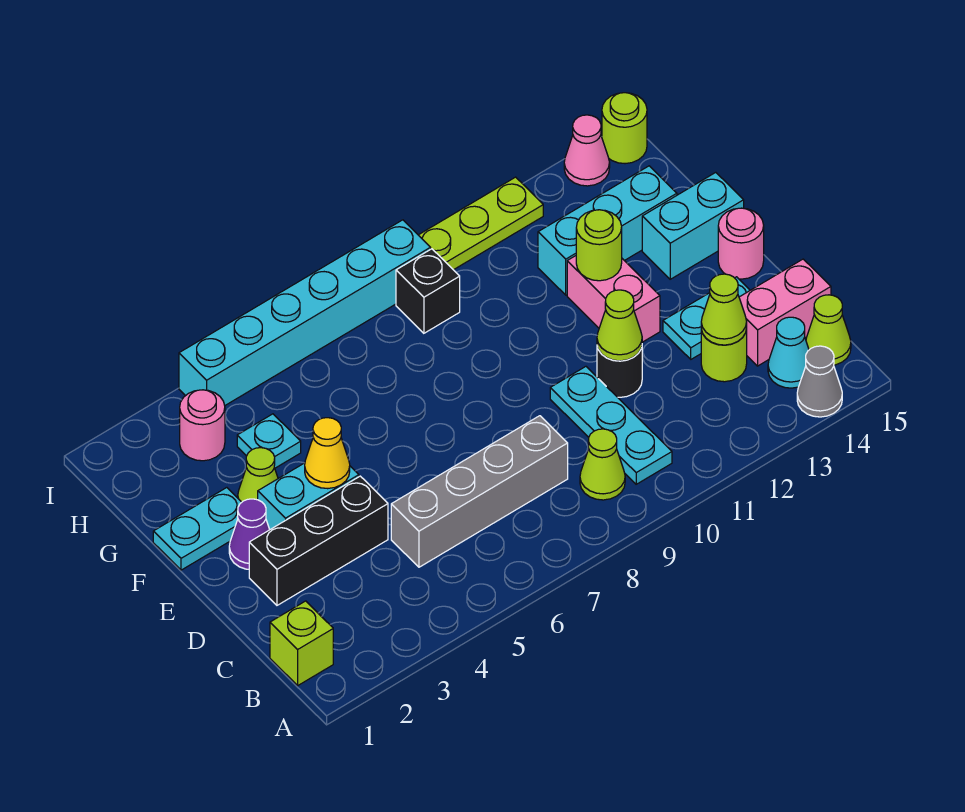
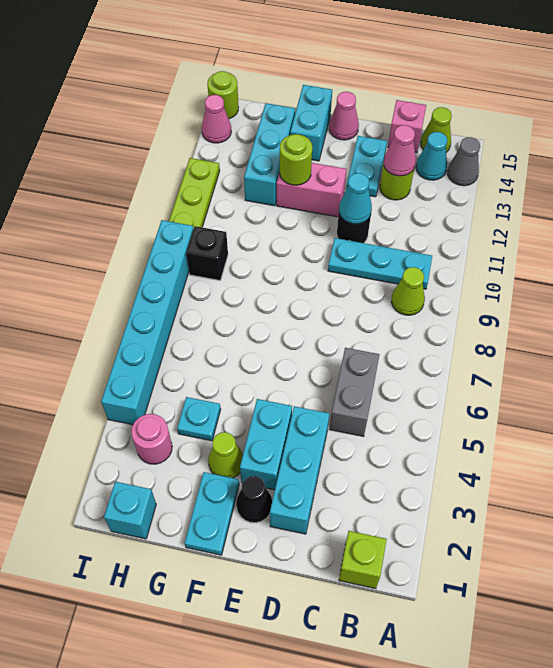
grey brick C5:C8 level 1 -> grey brick C5:C6 level 1
lime cone C13 level 2 -> pink cone C13 level 2
pink brick C14:C15 level 1 -> pink brick C15 level 1
black brick D2:D4 level 1 -> cyan brick D2:D4 level 1
lime cone D11 level 2 -> cyan cone D11 level 2
purple cone E2 level 1 -> black cone E2 level 1
yellow cone E4 level 2 -> none
pink round brick E15 level 1 -> pink cone E15 level 1
none -> cyan brick H1 level 1

